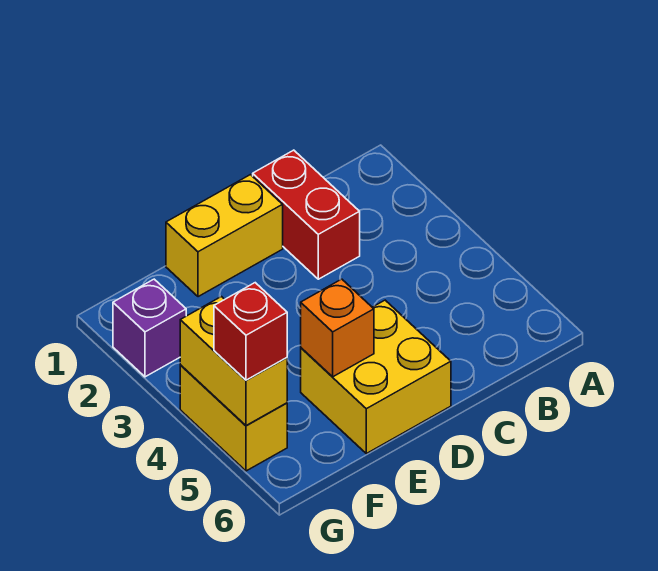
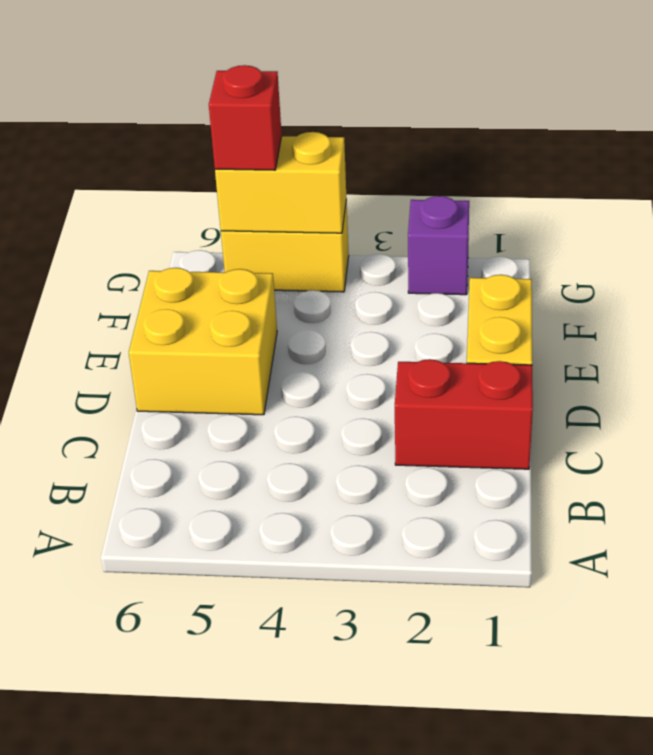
orange brick E5 level 2 -> none

